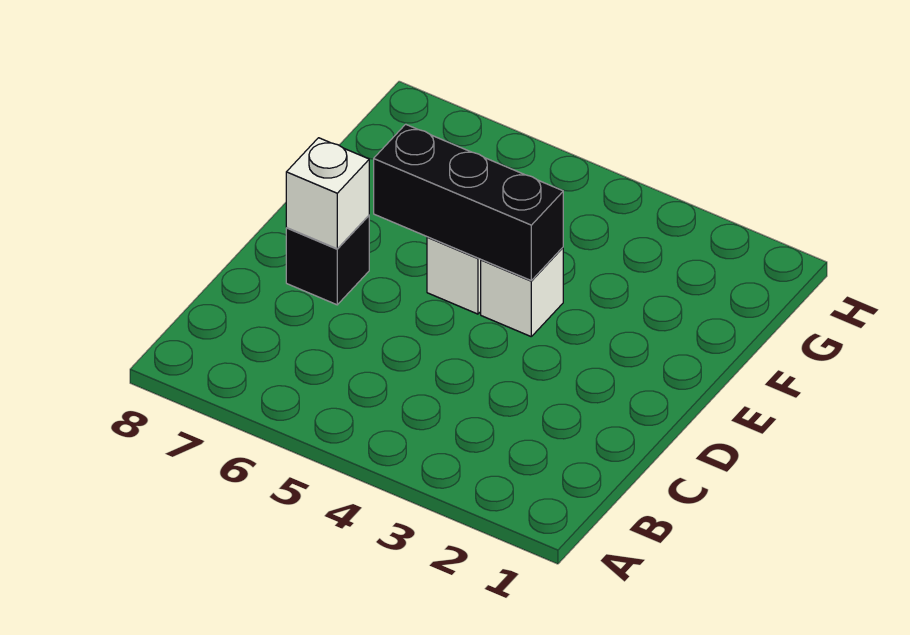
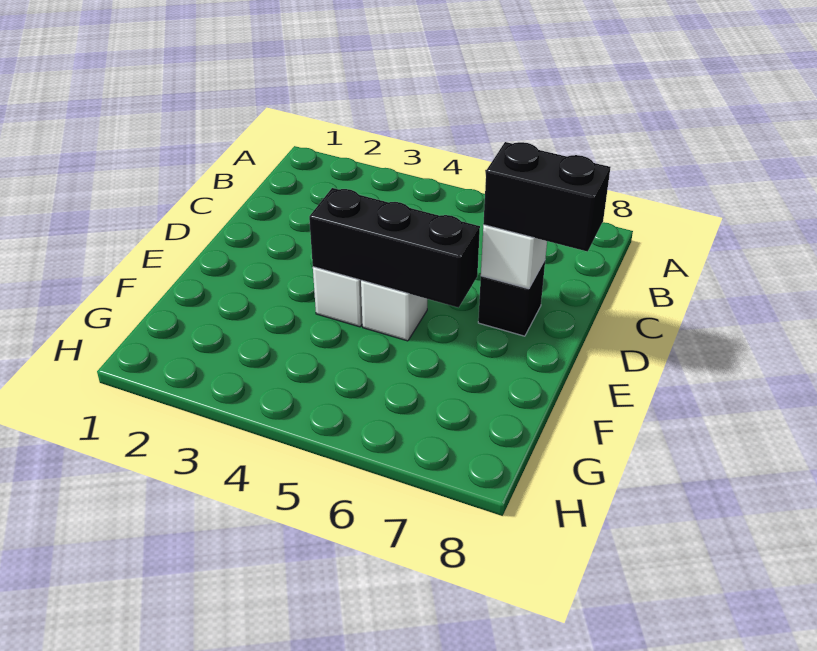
none -> black brick D7:D8 level 3

